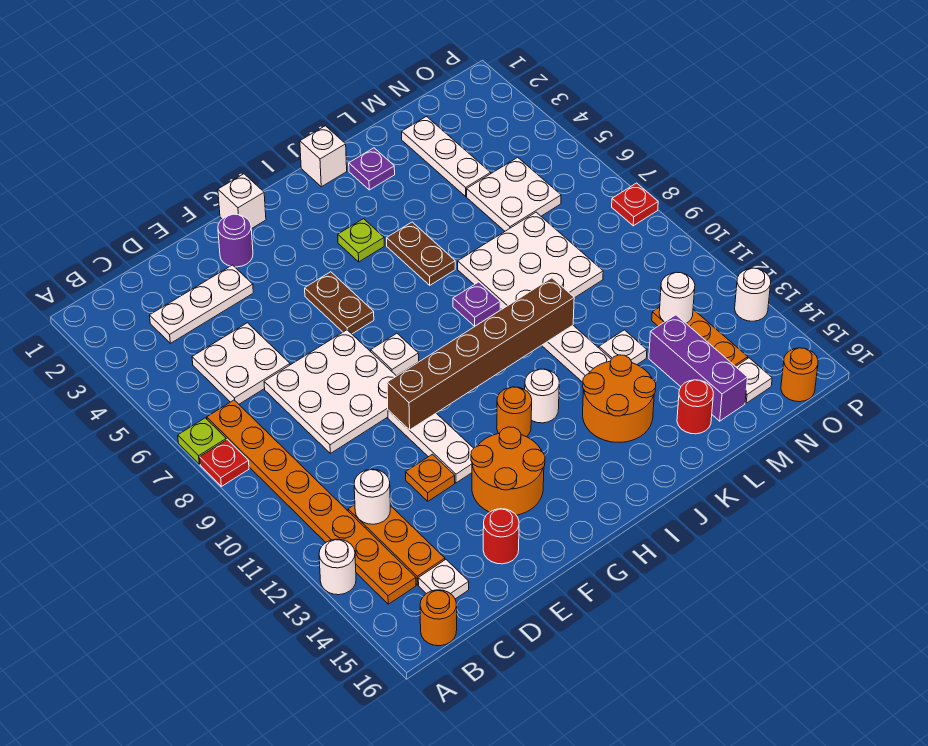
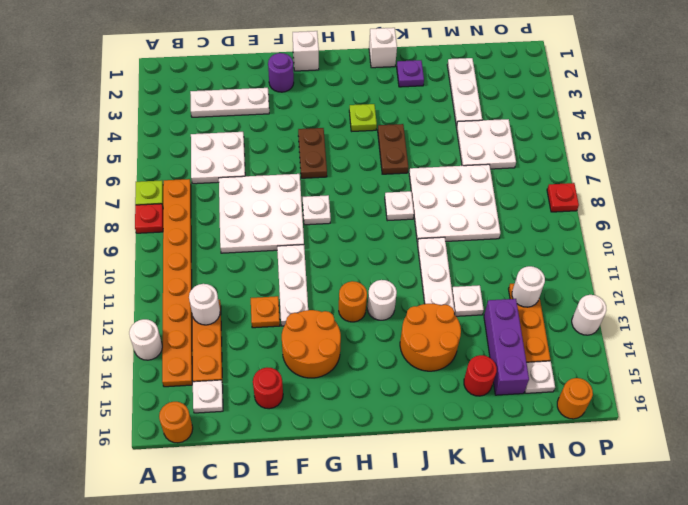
brown brick F10:K10 level 2 -> none
purple plate J8 level 1 -> white plate J8 level 1

